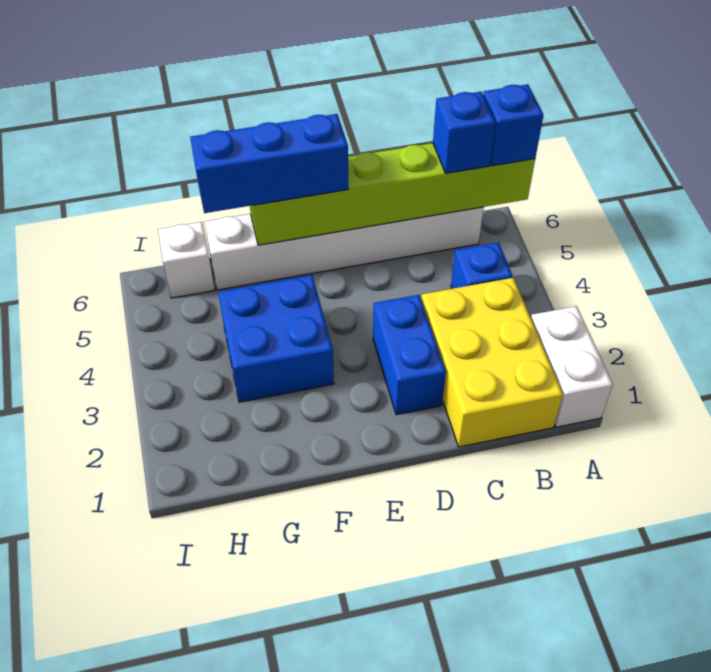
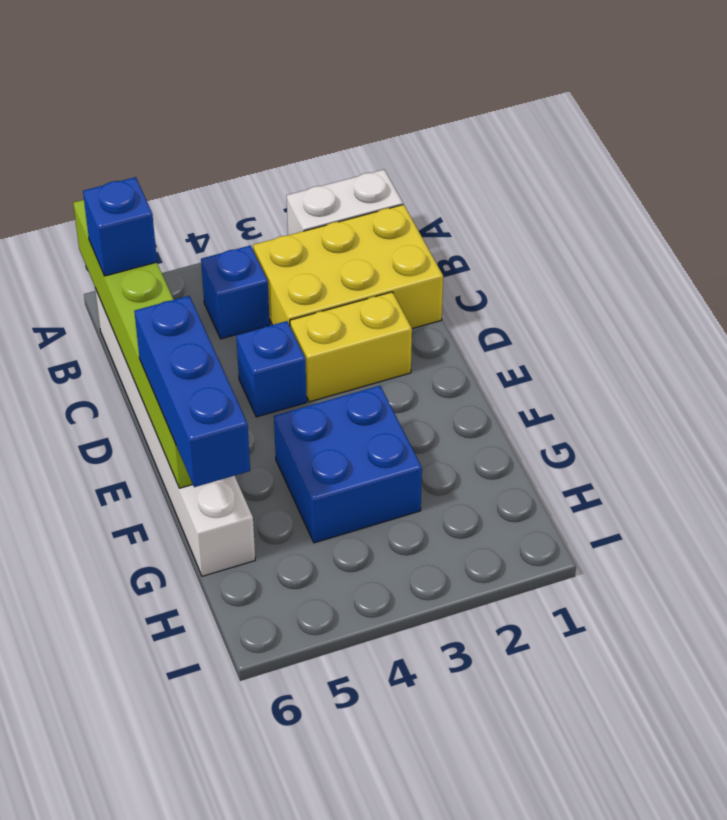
blue brick A6 level 3 -> blue brick D4 level 1
blue brick D2:D3 level 1 -> yellow brick D2:D3 level 1
white brick H6 level 1 -> none

